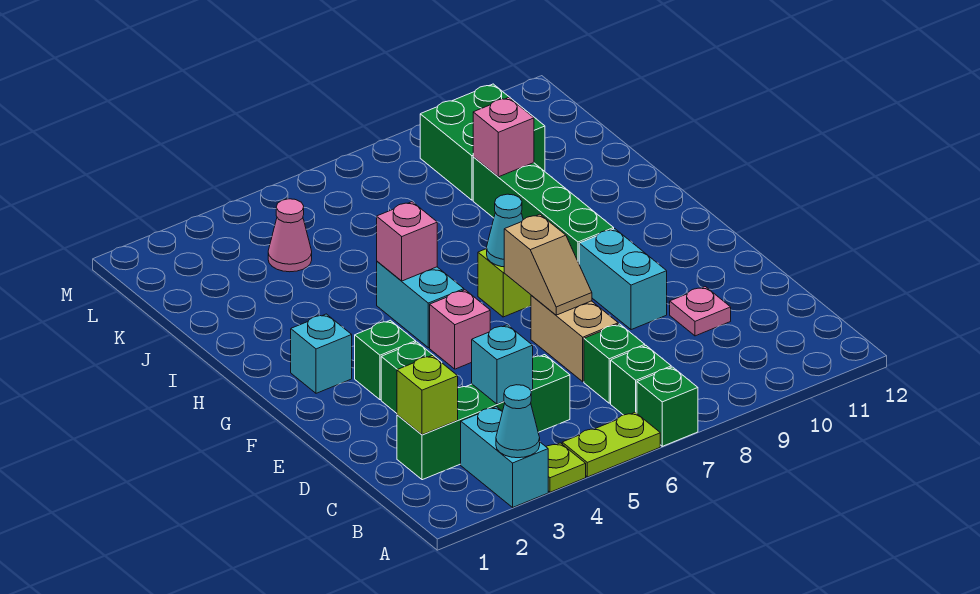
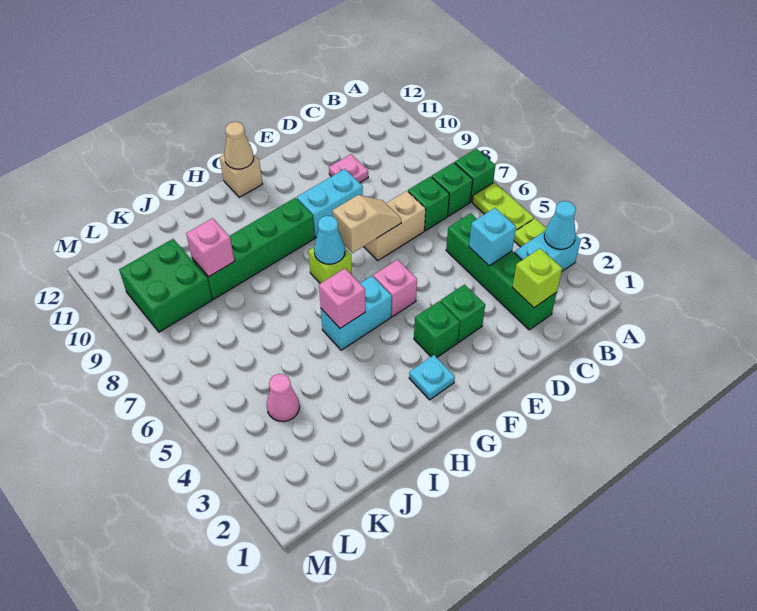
cyan brick G2 level 1 -> cyan plate G2 level 1
none -> tan brick G12 level 1
none -> tan cone G12 level 2

